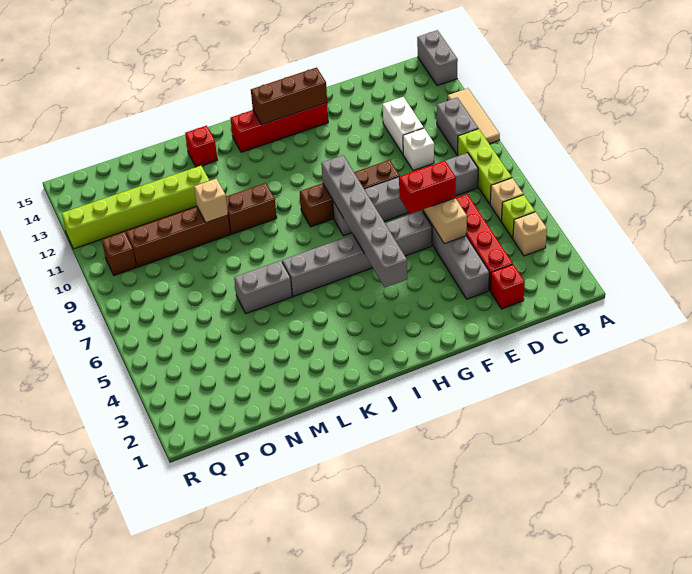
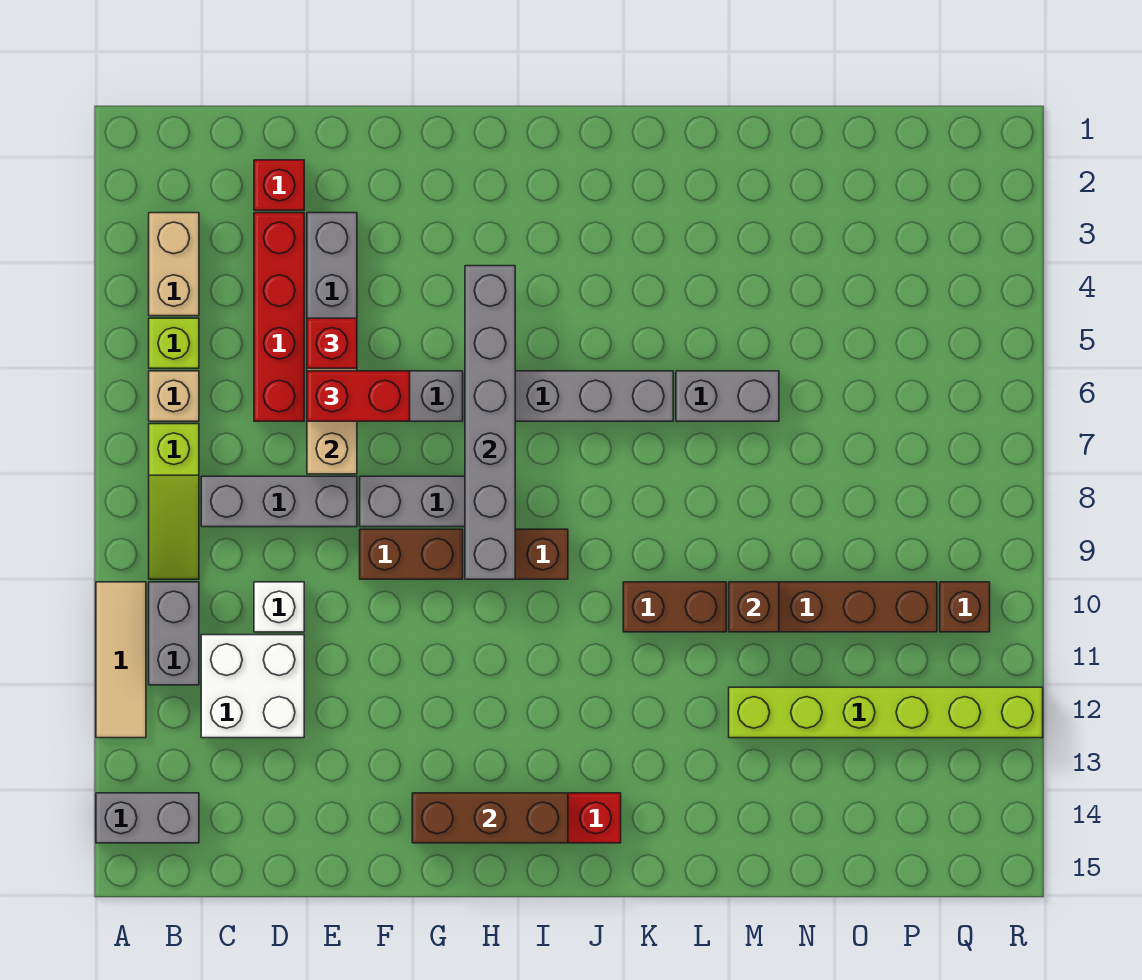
grey brick A14:A15 level 1 -> grey brick A14:B14 level 1
tan brick B4 level 1 -> tan brick B3:B4 level 1
lime brick B7:B9 level 1 -> lime slope B7:B9 level 1 top 7
white brick D11:D12 level 1 -> white brick C11:D12 level 1
red brick L14 level 1 -> red brick E5 level 3
tan brick M10 level 2 -> brown brick M10 level 2

